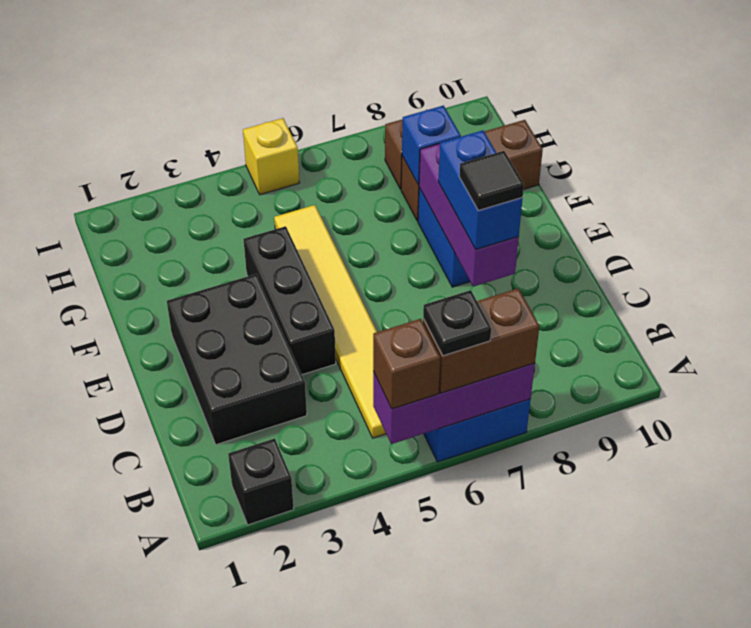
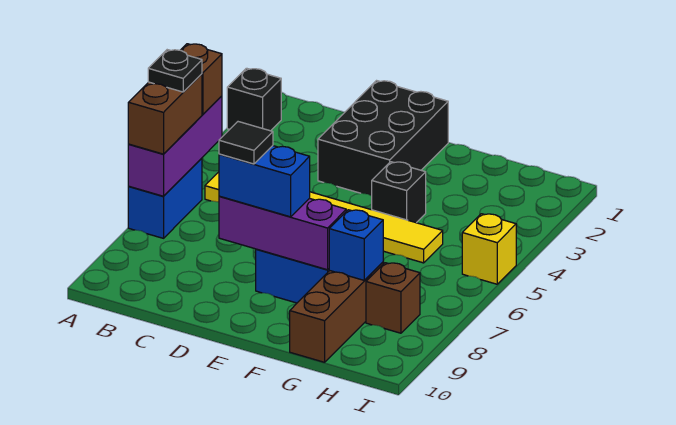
black brick C2:E3 level 1 -> black brick D1:E3 level 1
black brick D4:F4 level 1 -> black brick F4 level 1

